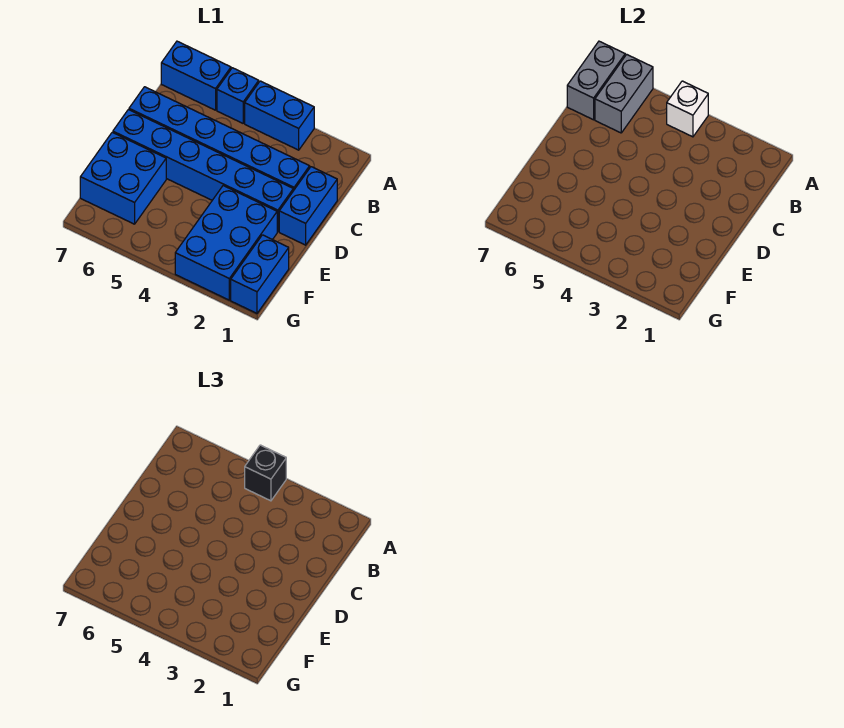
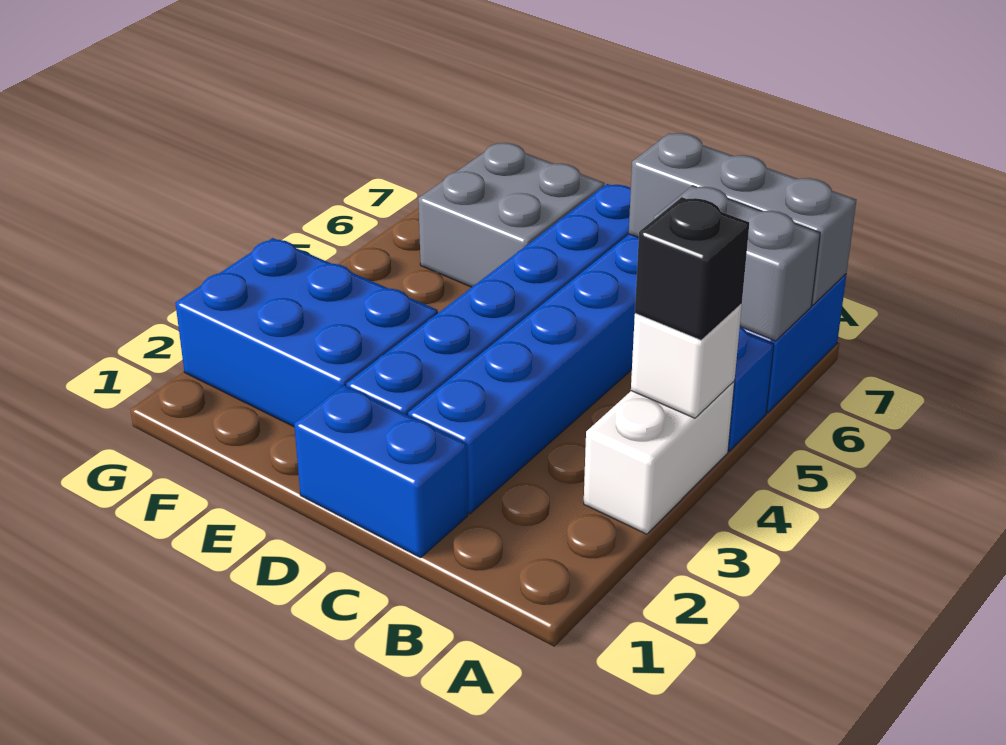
blue brick A3:A4 level 1 -> white brick A3:A4 level 1
grey brick A7:B7 level 2 -> grey brick A7:C7 level 2
blue brick E6:F7 level 1 -> grey brick E6:F7 level 1
blue brick F1:G1 level 1 -> none

